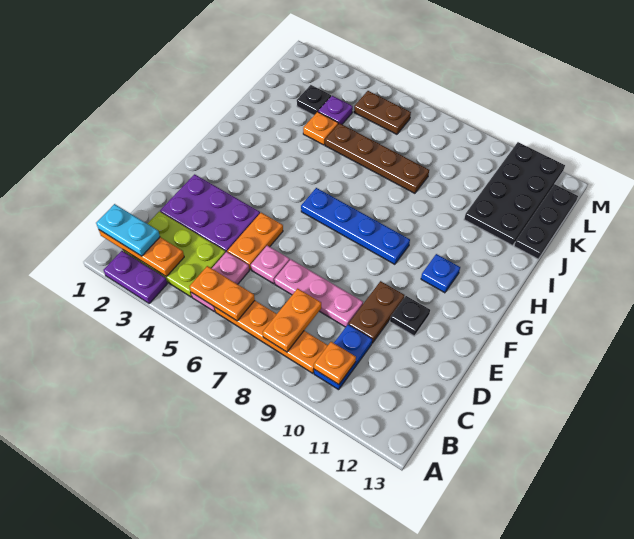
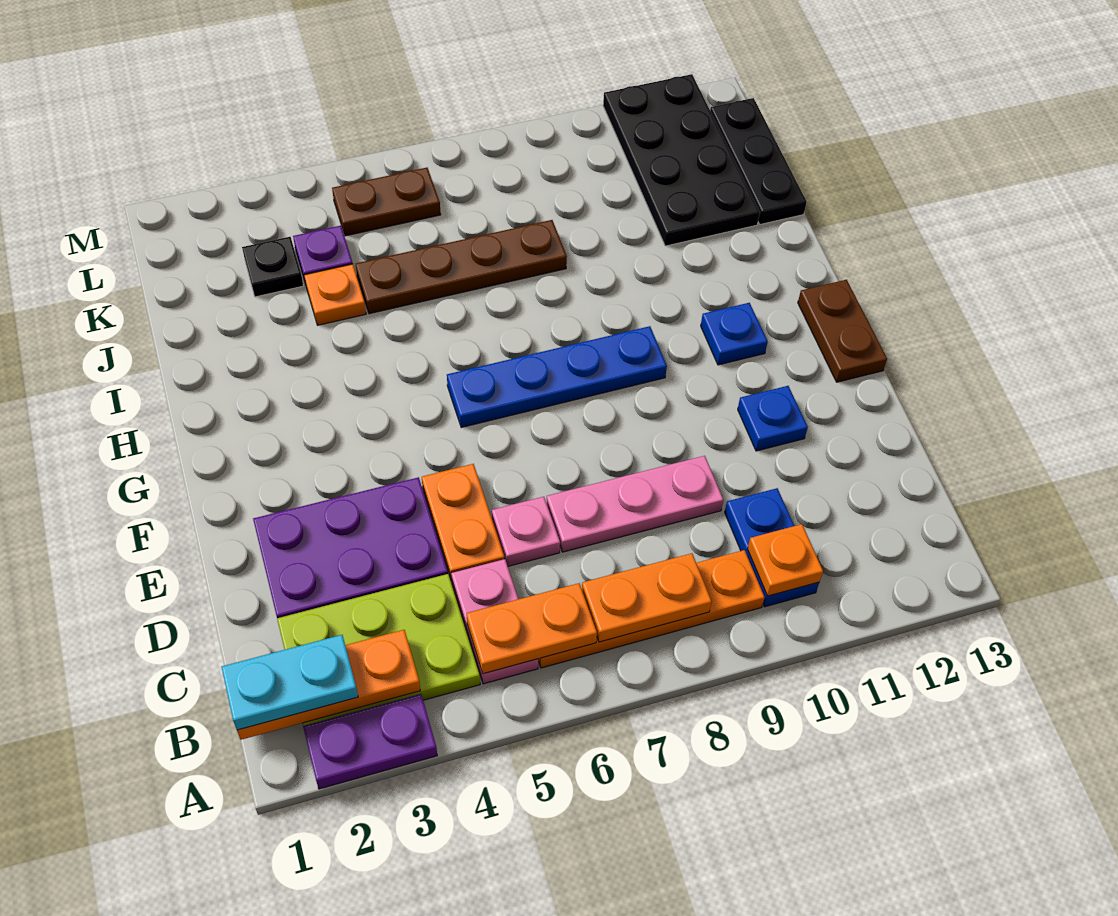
orange plate B8:C8 level 2 -> orange plate B7:B8 level 2
brown plate D10:E10 level 1 -> brown plate F13:G13 level 1
black plate E11 level 1 -> blue plate E11 level 1

